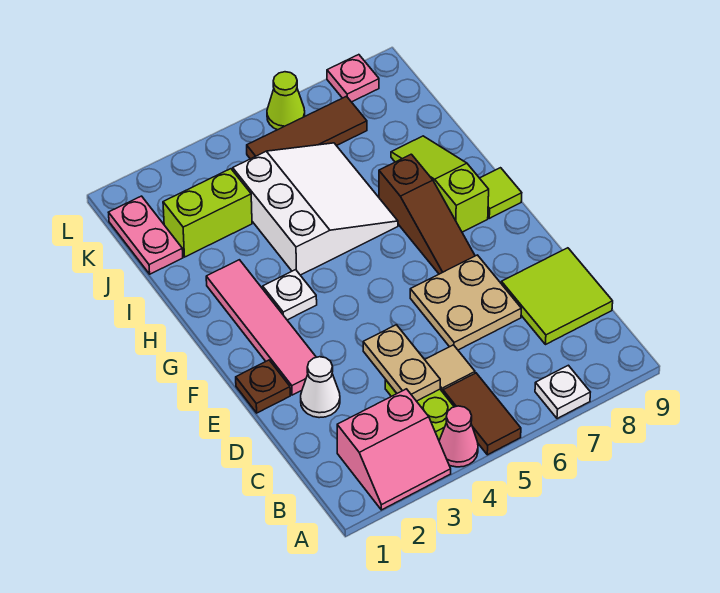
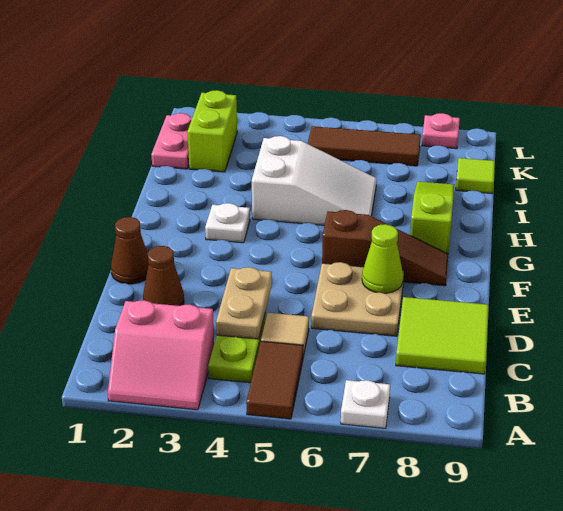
pink cone A4 level 1 -> none
white cone D2 level 1 -> brown cone D2 level 1
brown plate E1 level 1 -> brown cone E1 level 1
pink tile E2:H2 level 1 -> none
brown slope F7:H7 level 1 top H -> brown slope F6:F8 level 1 top 6
lime tile G9 level 1 -> lime tile J9 level 1
white slope H4:J6 level 1 top 4 -> white slope H4:I6 level 1 top 4
lime brick J2:J3 level 1 -> lime brick J2:K2 level 1
lime cone L6 level 1 -> lime cone E7 level 2

